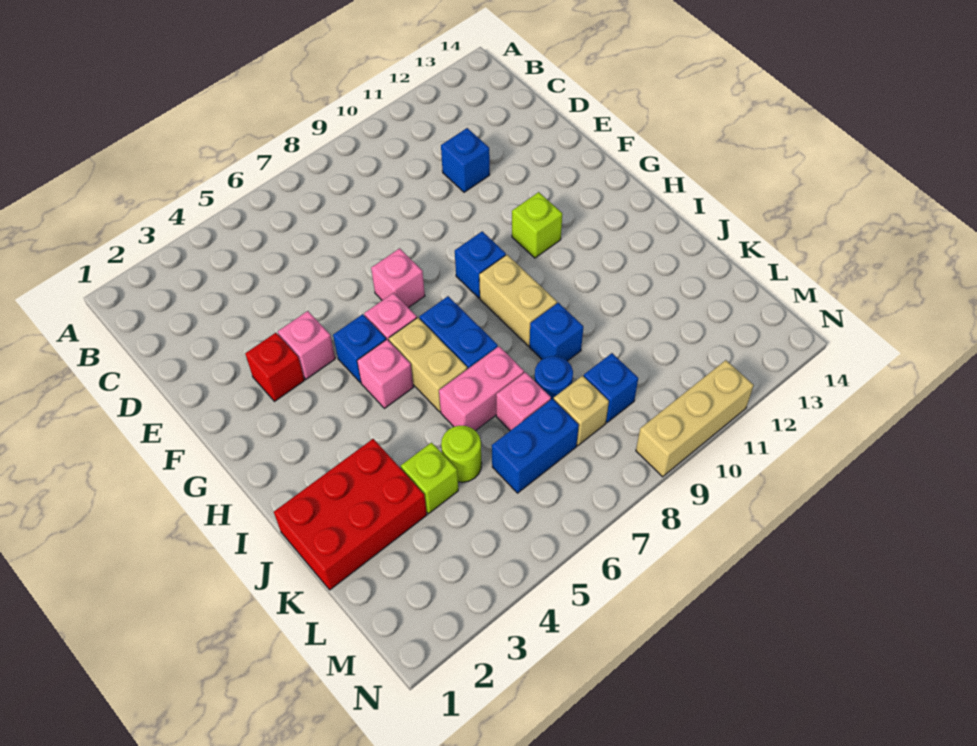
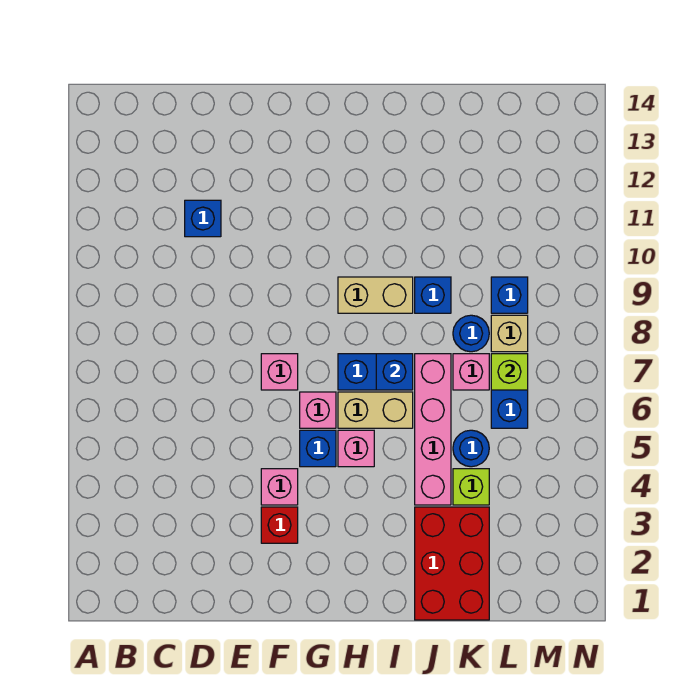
blue brick G9 level 1 -> blue brick I7 level 2
lime brick G11 level 1 -> lime brick L7 level 2
pink brick J6:J7 level 1 -> pink brick J4:J7 level 1
lime round brick K5 level 1 -> blue round brick K5 level 1
tan brick N9:N11 level 1 -> none

